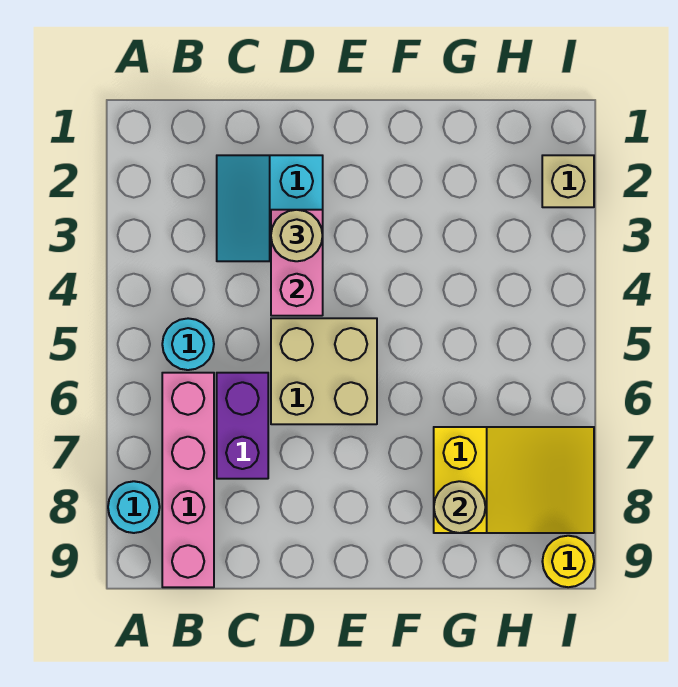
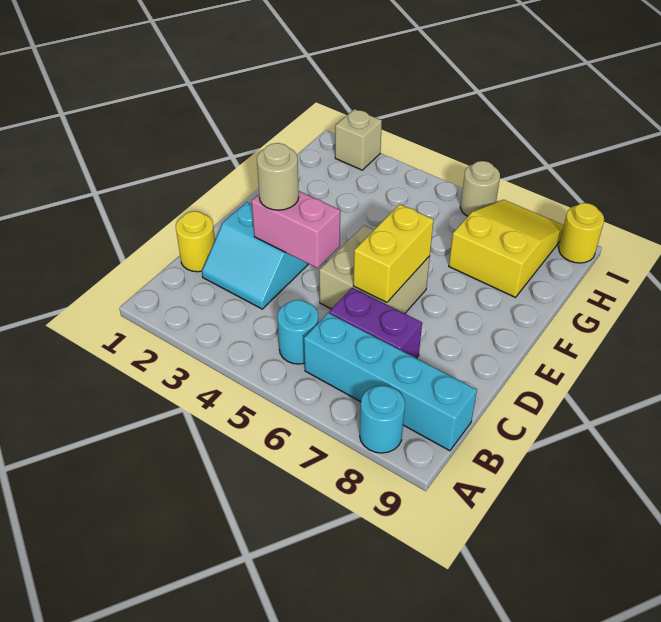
pink brick B6:B9 level 1 -> cyan brick B6:B9 level 1
none -> yellow round brick C1 level 1
none -> yellow brick D6:E6 level 2
tan round brick G8 level 2 -> tan round brick I6 level 1

